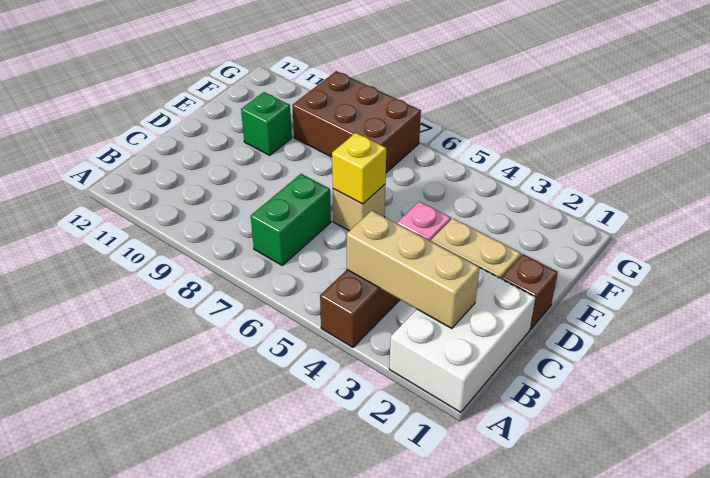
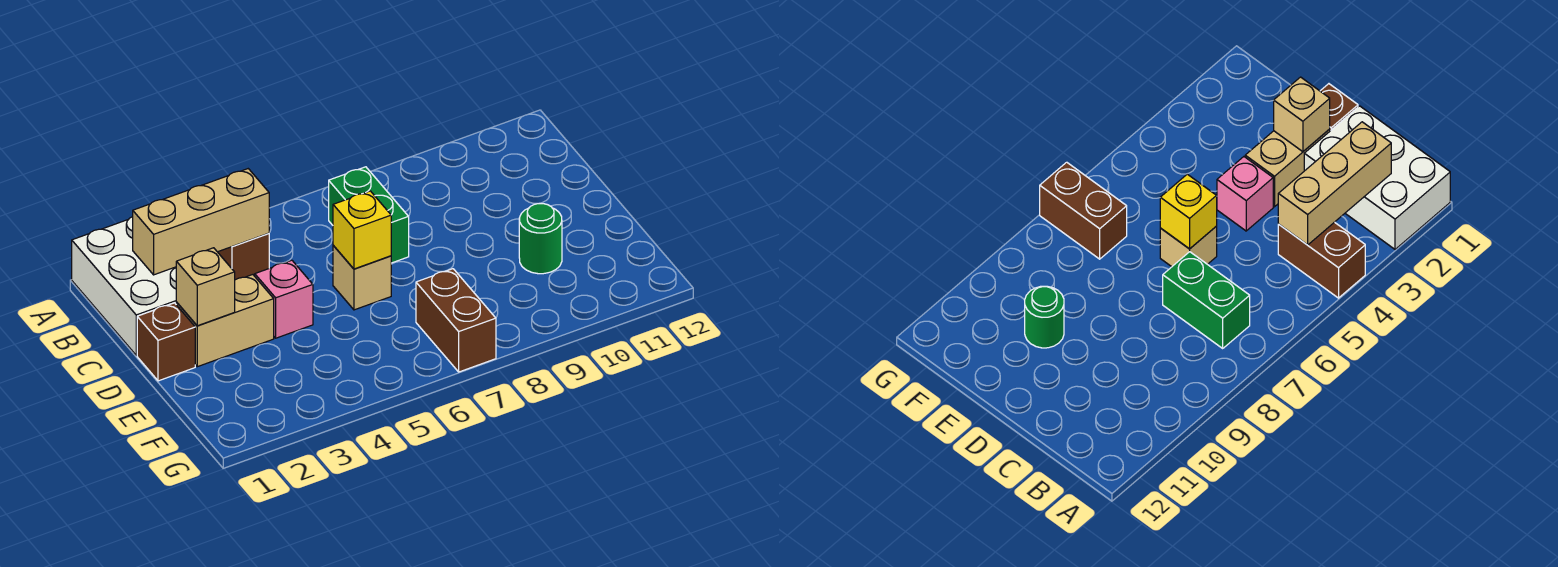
none -> tan brick D2 level 2
green brick E10 level 1 -> green round brick E10 level 1
brown brick F7:G9 level 1 -> brown brick F7:G7 level 1

